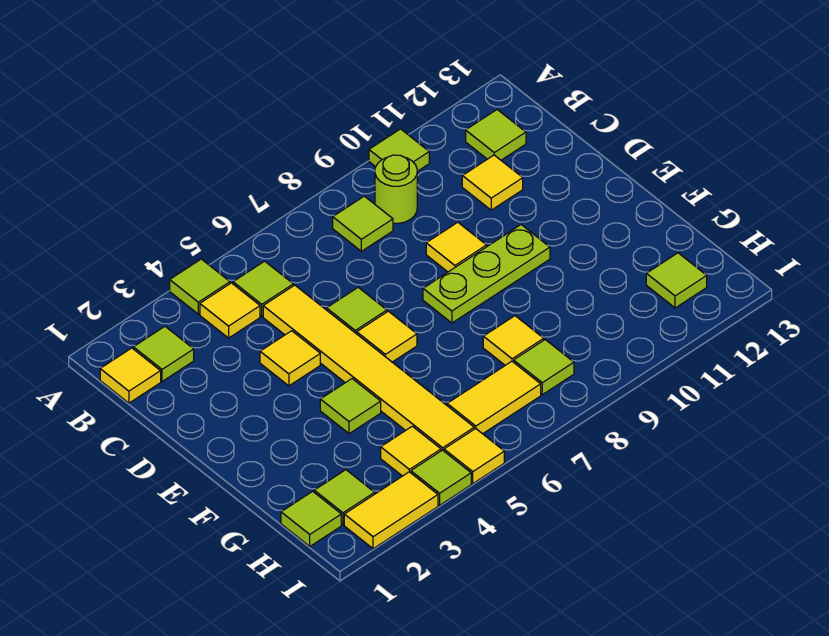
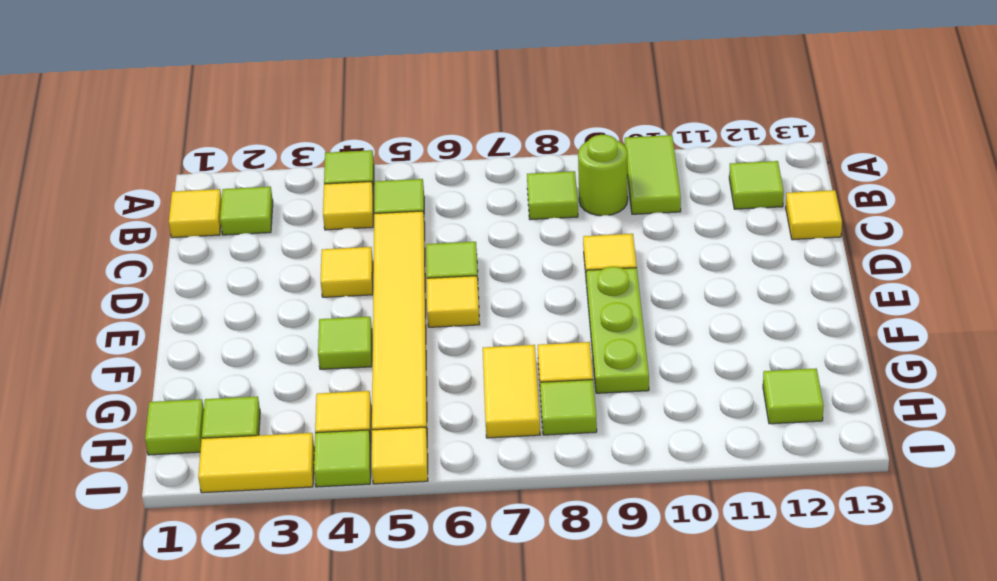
lime tile A10 level 1 -> lime tile A10:B10 level 1
yellow tile C11 level 1 -> yellow tile C13 level 1
lime plate E8:E10 level 1 -> lime plate E9:G9 level 1
yellow tile H6:H7 level 1 -> yellow tile G7:H7 level 1

